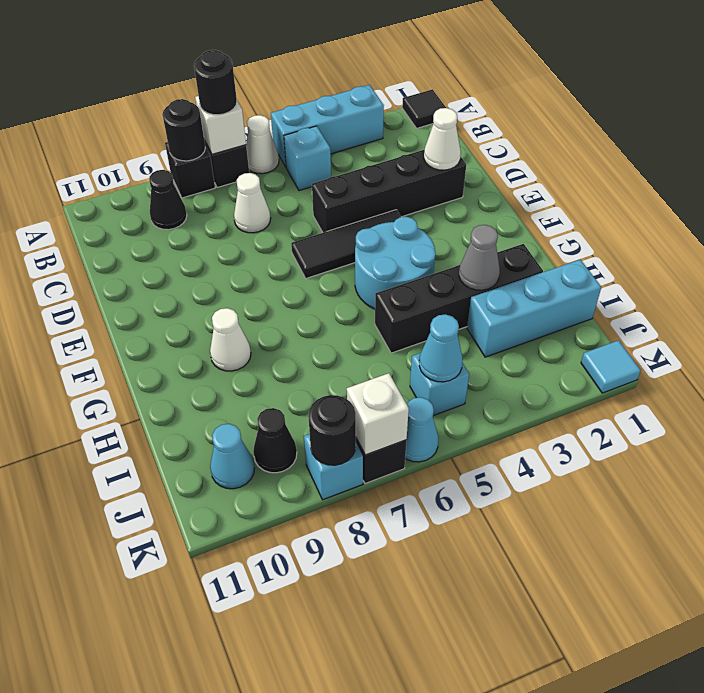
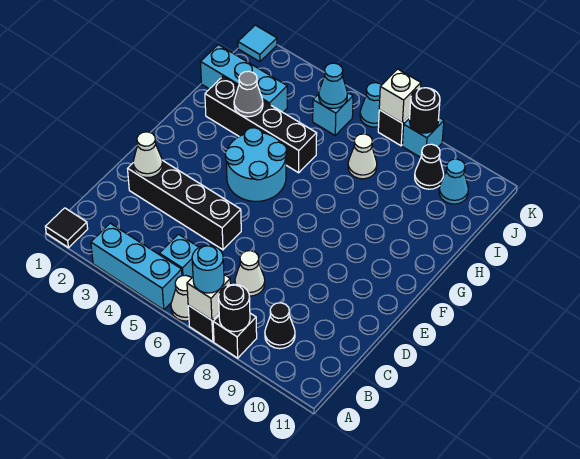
black round brick A7 level 3 -> cyan round brick A7 level 3
black tile E4:E6 level 1 -> none
white cone G9 level 1 -> white cone I7 level 1

